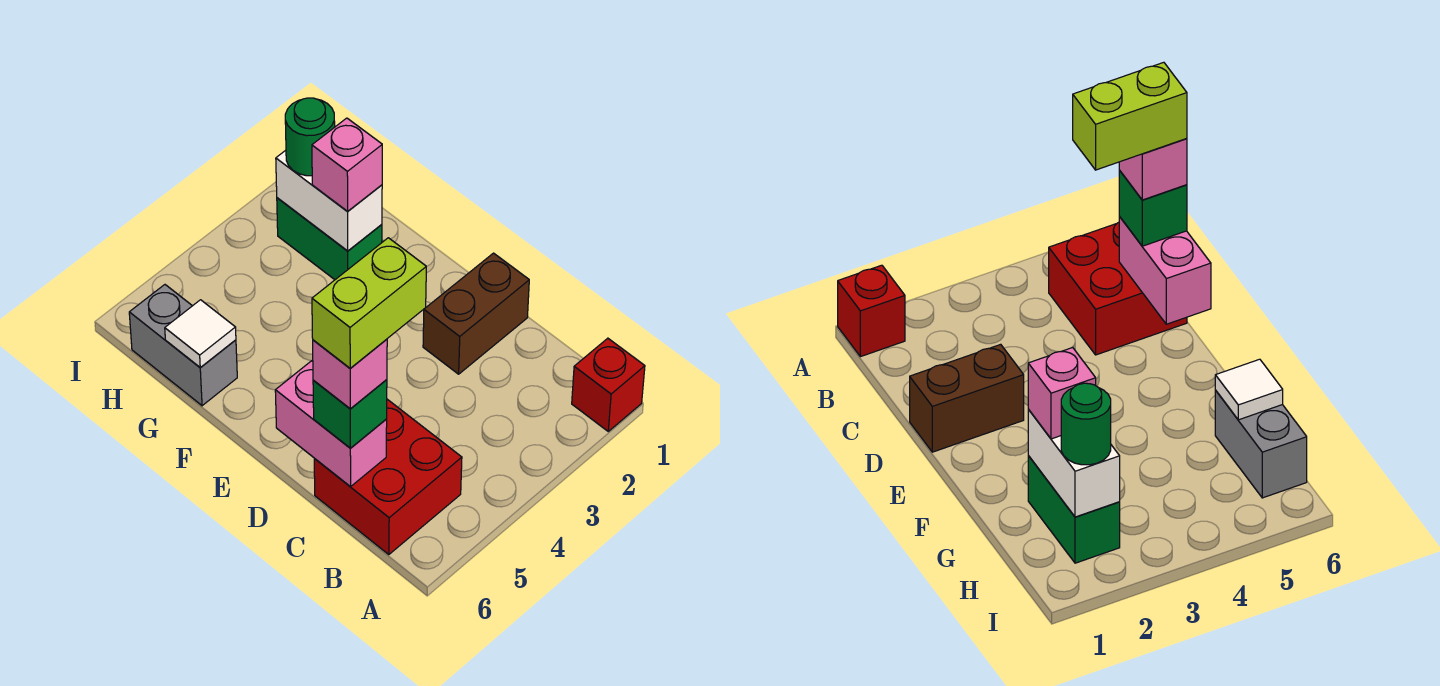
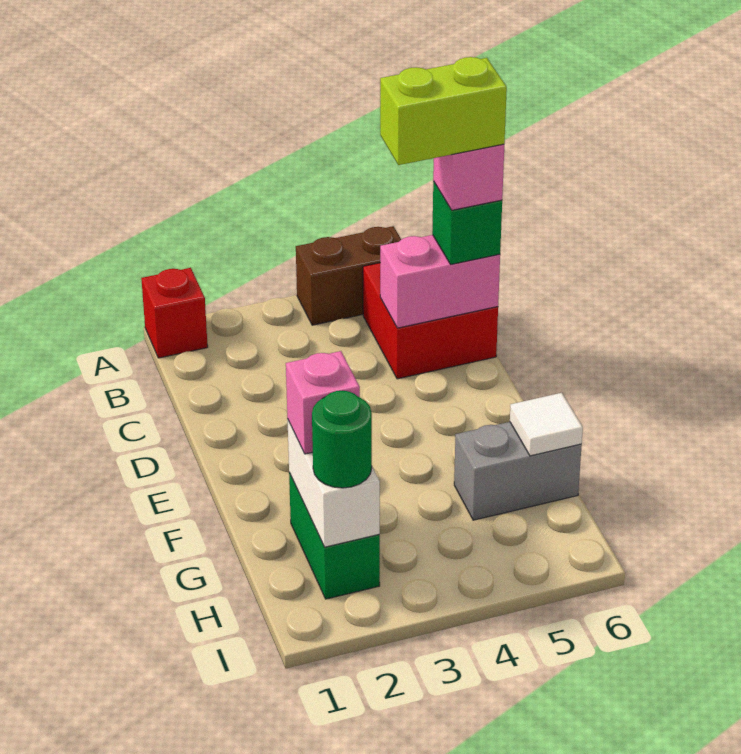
pink brick C6:D6 level 2 -> pink brick C5:C6 level 2
brown brick D1:D2 level 1 -> brown brick A4:A5 level 1
grey brick G6:H6 level 1 -> grey brick G5:G6 level 1

